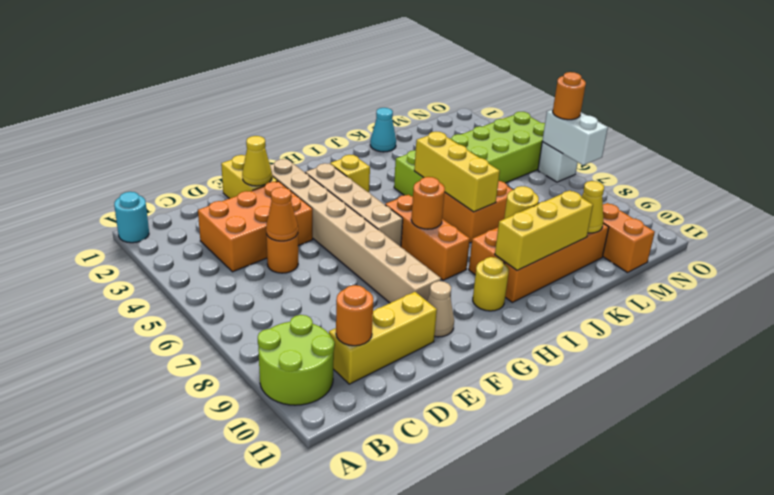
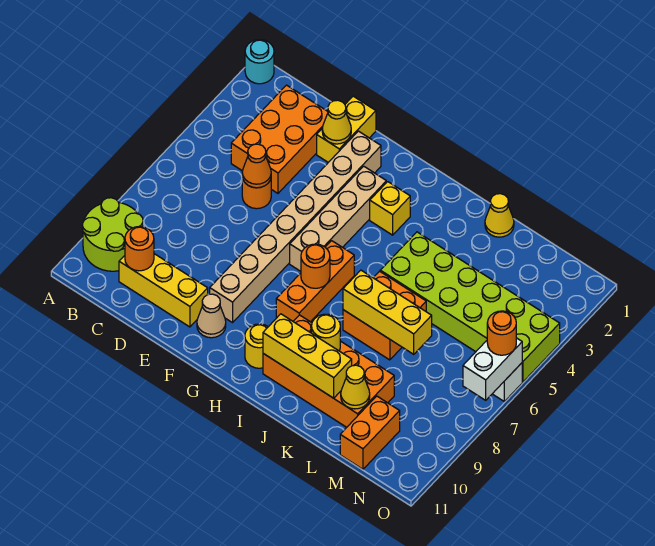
orange brick C3:E4 level 1 -> orange brick C2:D4 level 1
yellow brick J5:J7 level 2 -> yellow brick J7:L7 level 2
cyan cone K1 level 1 -> yellow cone K1 level 1

